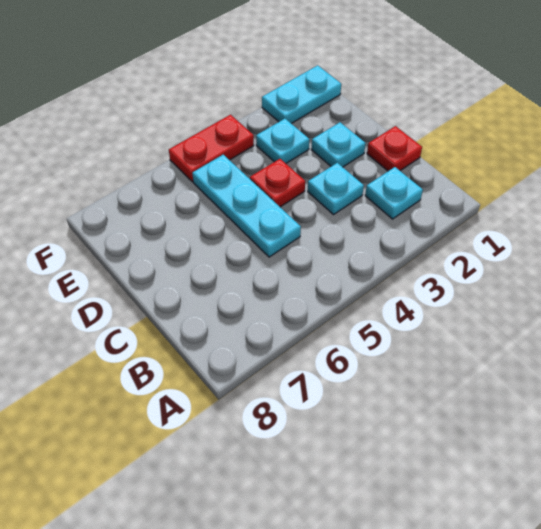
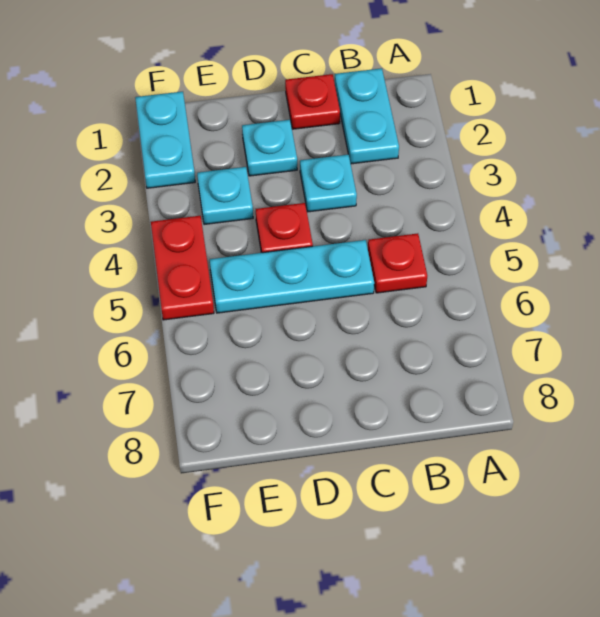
cyan plate B2 level 1 -> cyan plate B1:B2 level 1
none -> red plate B5 level 1

